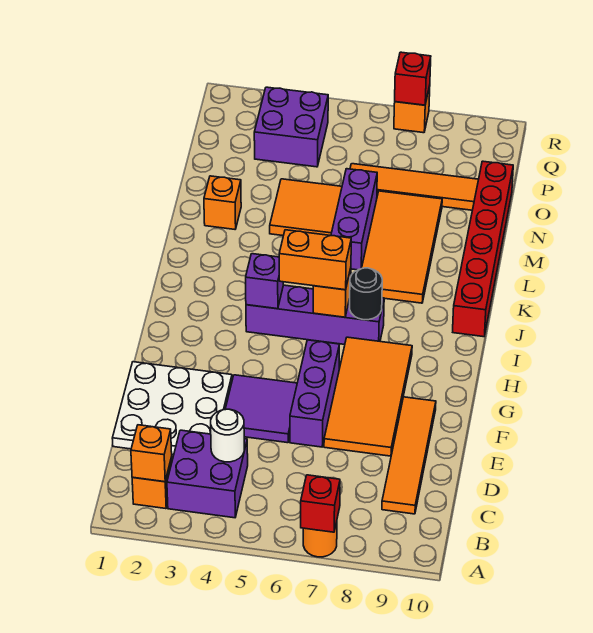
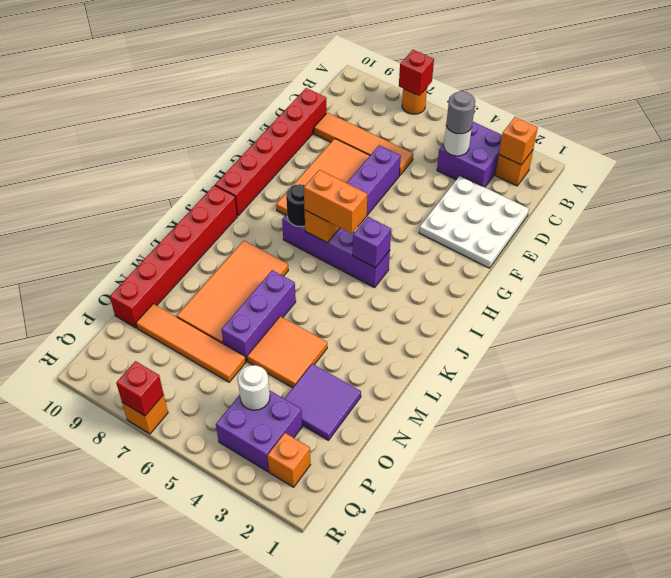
none -> grey round brick C4 level 3
orange tile C9:F9 level 1 -> orange tile D6:D9 level 1
none -> red brick D10:I10 level 1
purple tile E4:F5 level 1 -> purple tile N2:O3 level 1
orange brick M2 level 1 -> orange brick Q2 level 1
none -> white round brick P4 level 2

